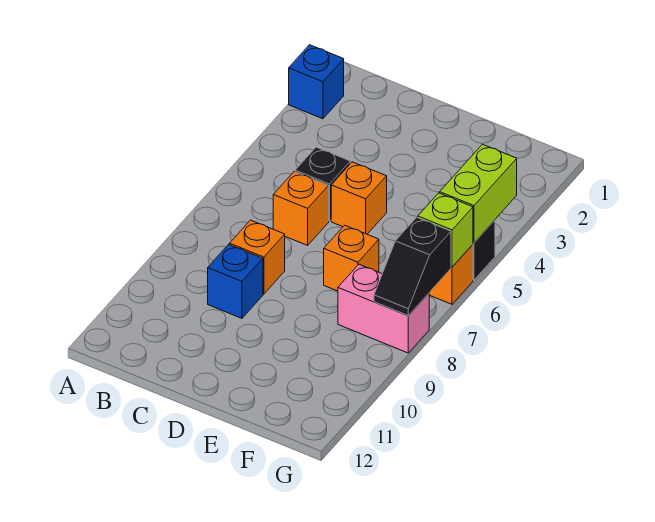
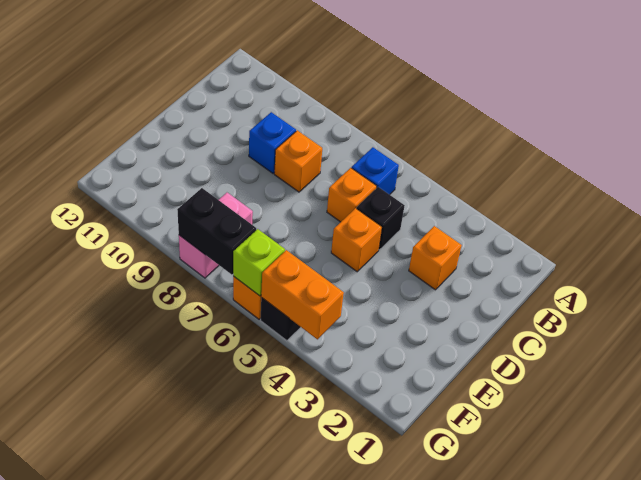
blue brick A2 level 1 -> blue brick B6 level 1
orange brick E7 level 1 -> orange brick C3 level 1
lime brick G4:G5 level 2 -> orange brick G4:G5 level 2
black slope G7:G8 level 2 top 7 -> black brick G7:G8 level 2

